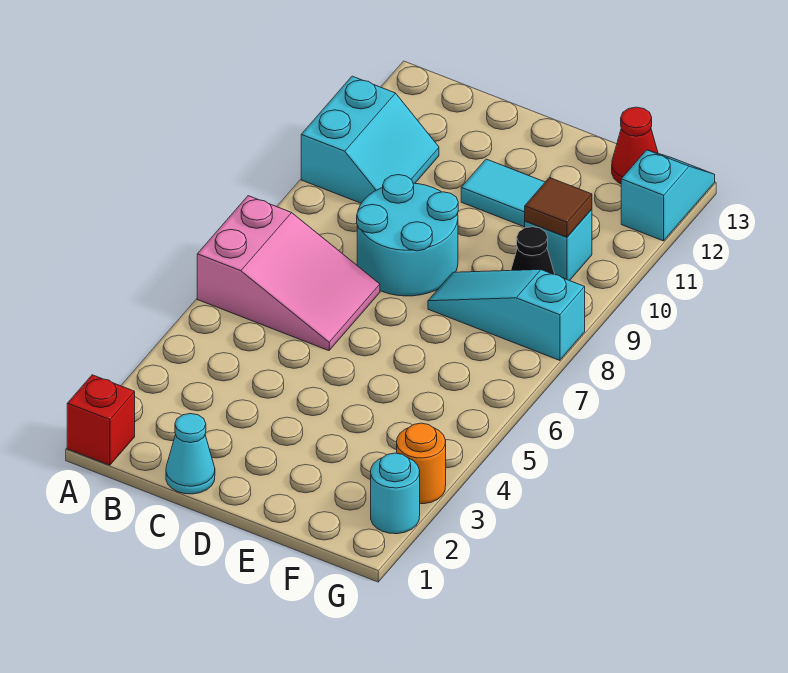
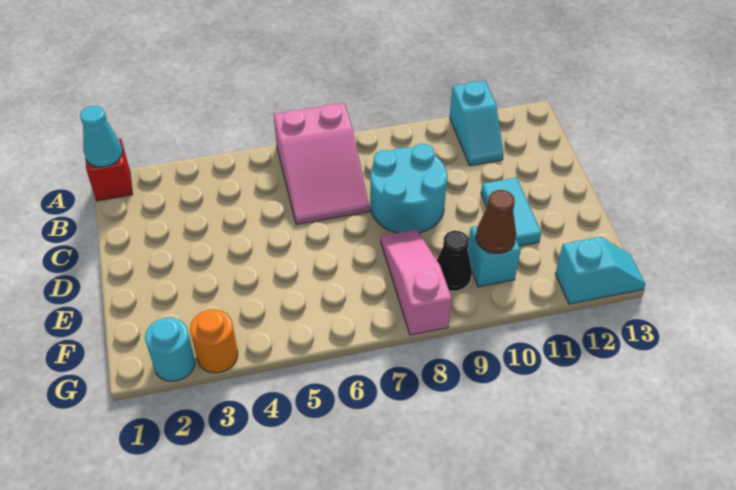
cyan slope A10:B11 level 1 top A -> cyan slope A11:B11 level 1 top A
cyan cone C1 level 1 -> cyan cone A1 level 2
cyan slope E8:G8 level 1 top G -> pink slope E8:G8 level 1 top G
brown tile F10 level 2 -> brown cone F10 level 2
red cone F13 level 1 -> none

